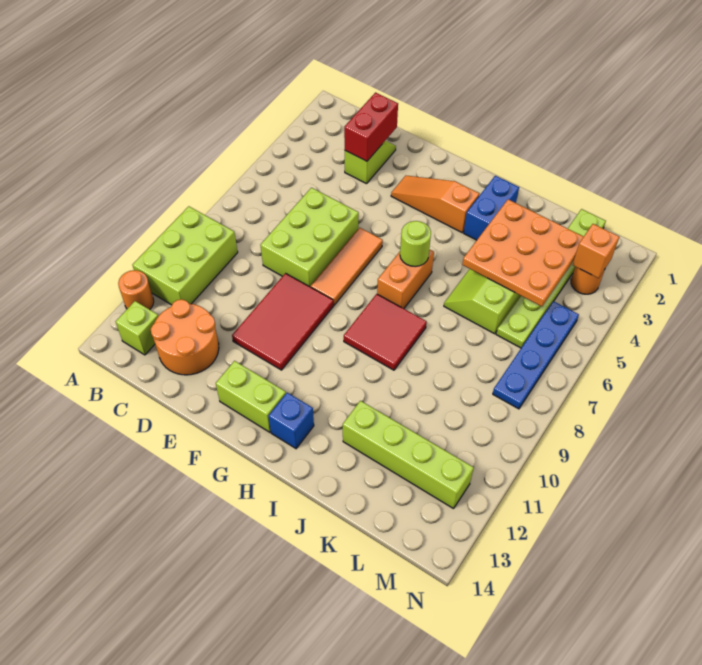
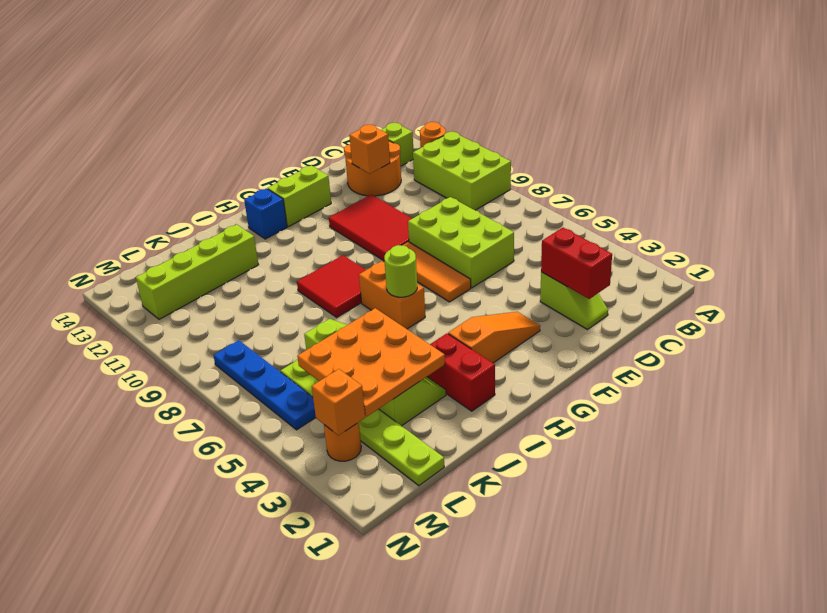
none -> orange brick D12 level 2
blue brick I2:I3 level 1 -> red brick I2:I3 level 1

